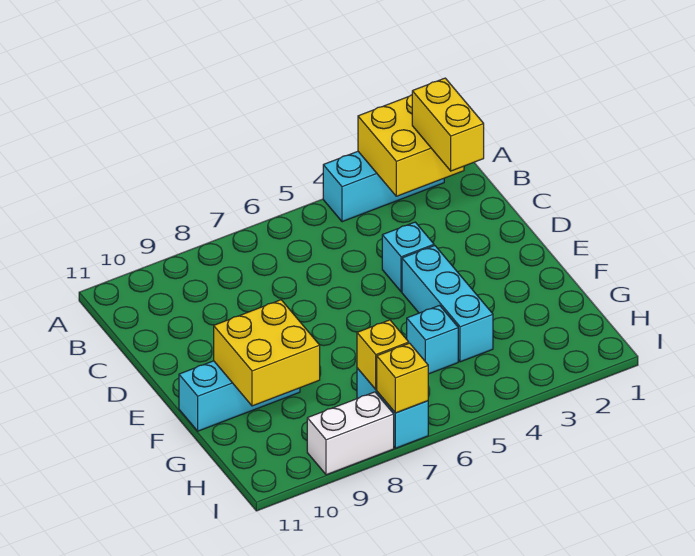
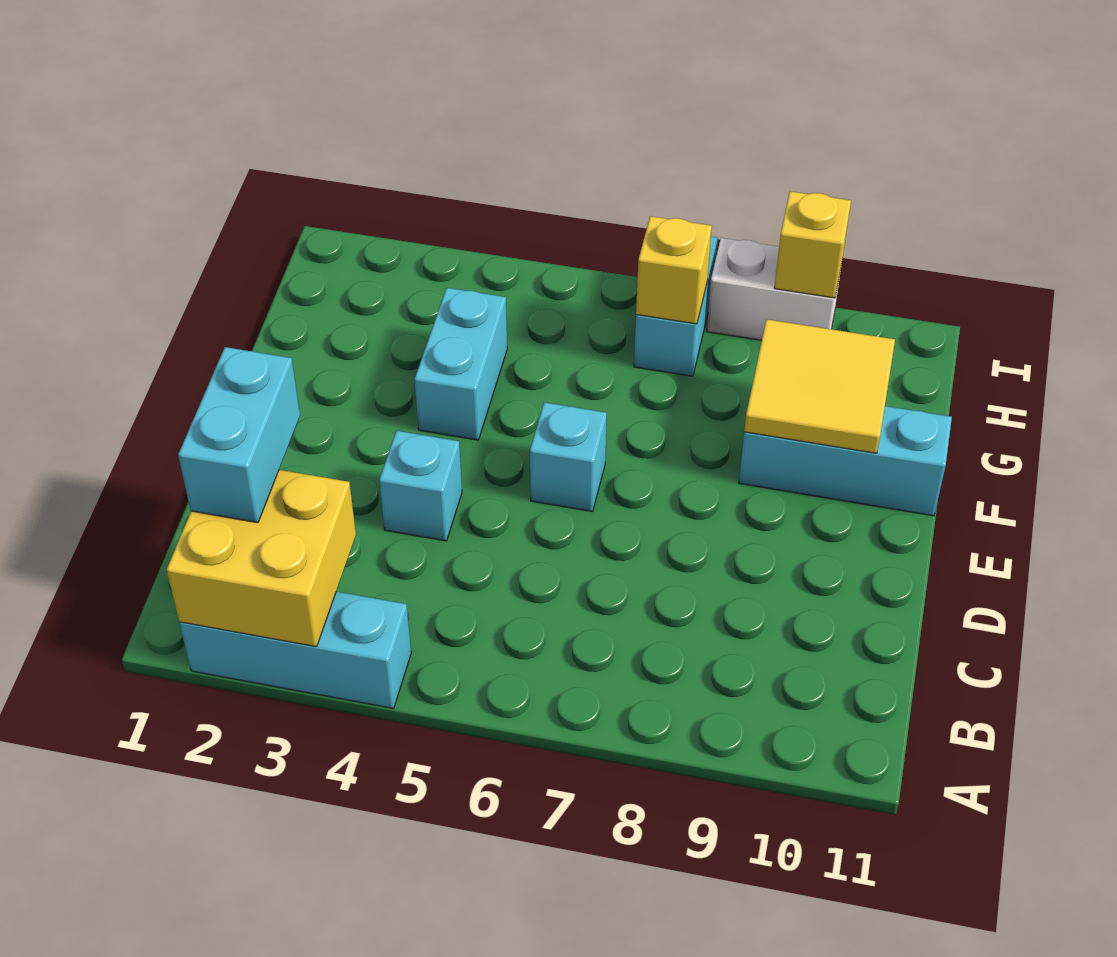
yellow brick B2:C2 level 3 -> cyan brick B2:C2 level 3
cyan brick E4:G4 level 1 -> cyan brick F4:G4 level 1
yellow brick F9:G10 level 2 -> yellow tile F9:G10 level 2
cyan brick G5 level 1 -> cyan brick E6 level 1
yellow brick I7 level 2 -> yellow brick I9 level 2

